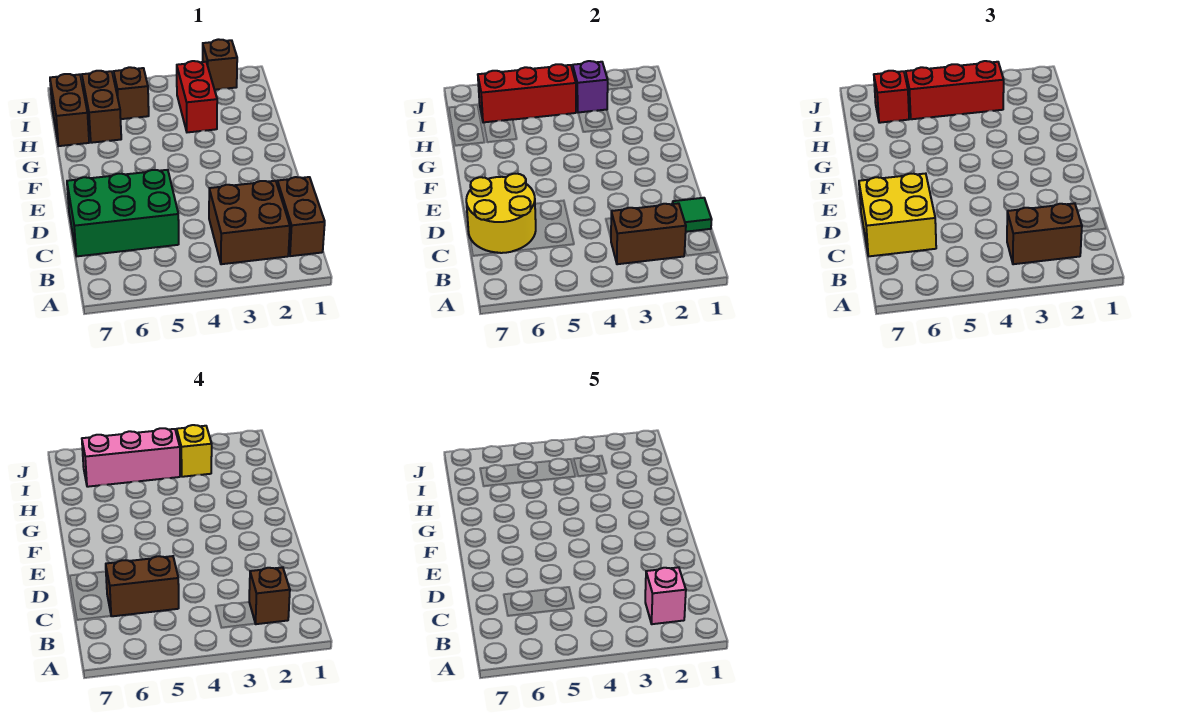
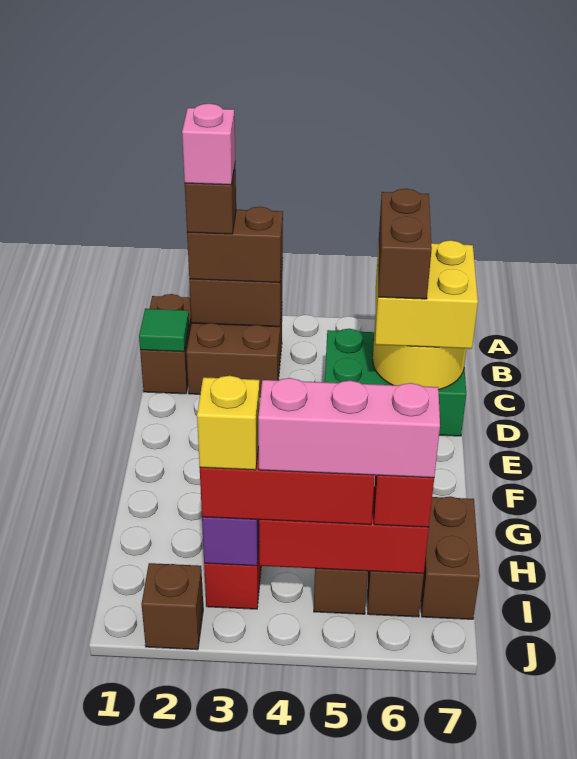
brown brick C5:C6 level 4 -> brown brick C6:D6 level 4

